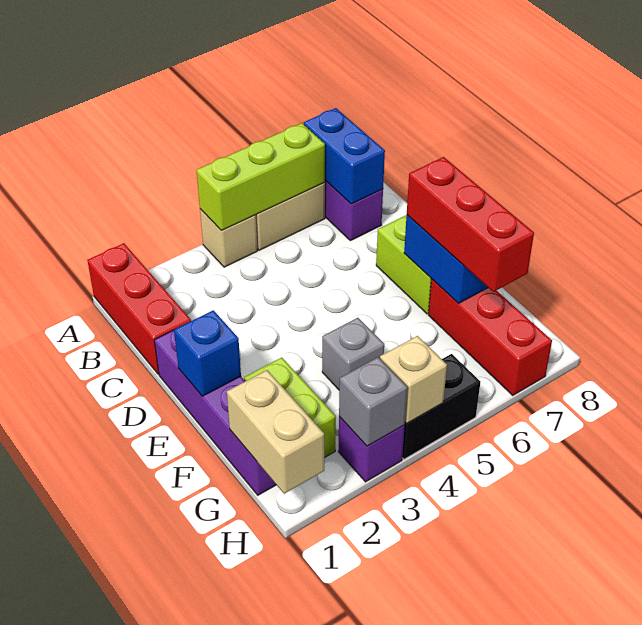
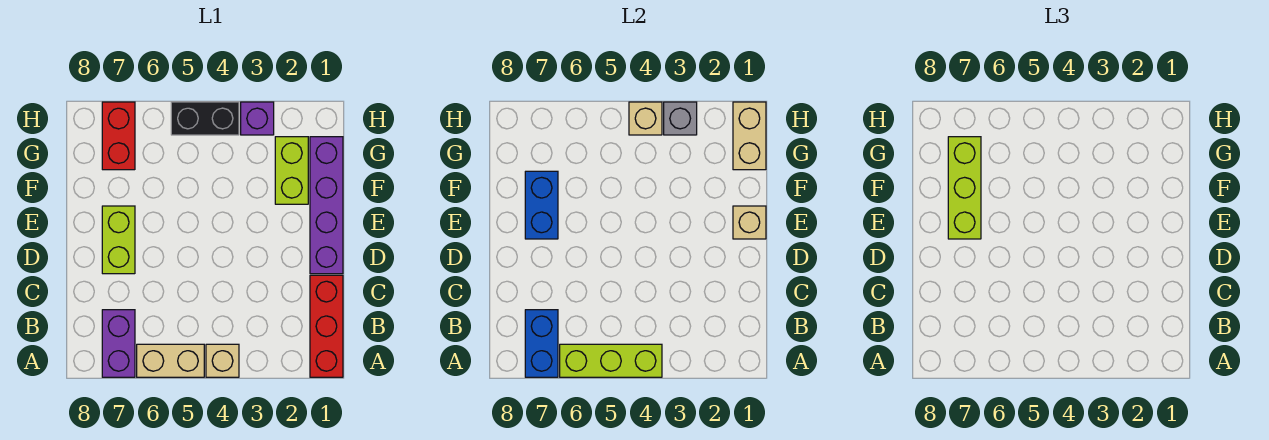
blue brick E1 level 2 -> tan brick E1 level 2
red brick E7:G7 level 3 -> lime brick E7:G7 level 3
grey brick F4 level 1 -> none
red brick F7:H7 level 1 -> red brick G7:H7 level 1

